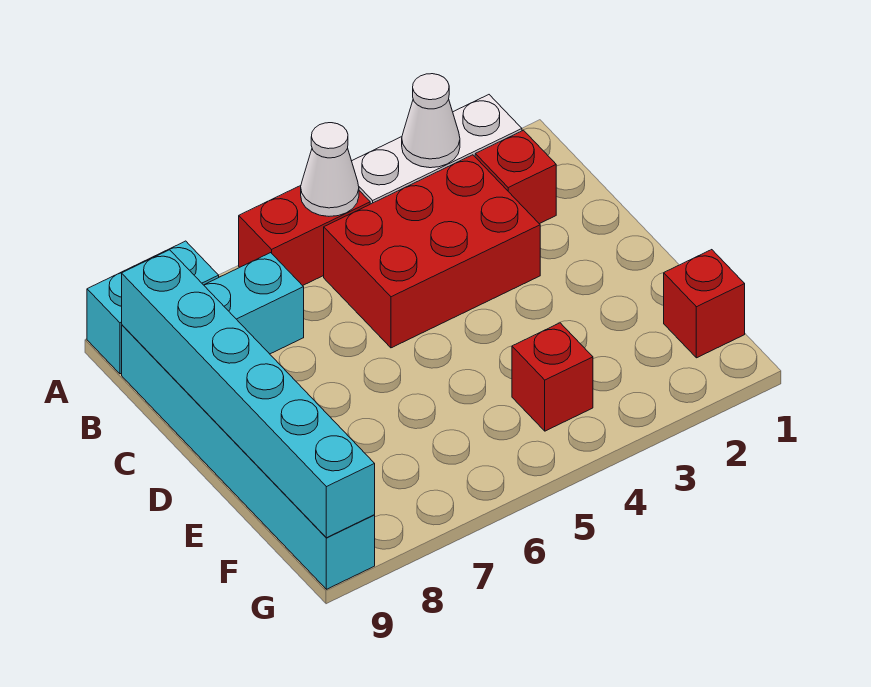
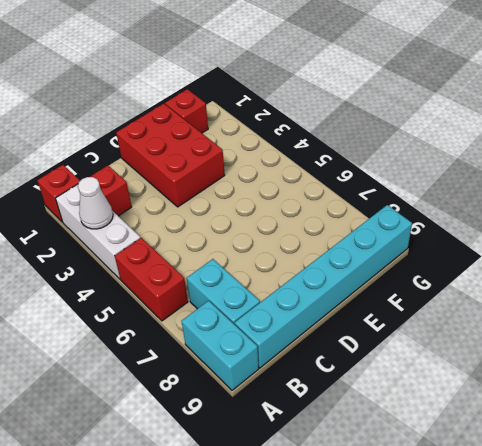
white cone A5 level 2 -> none
red brick B3:C5 level 1 -> red brick D1:E3 level 1
cyan brick B9:G9 level 2 -> none
red brick F4 level 1 -> red brick A1 level 1

